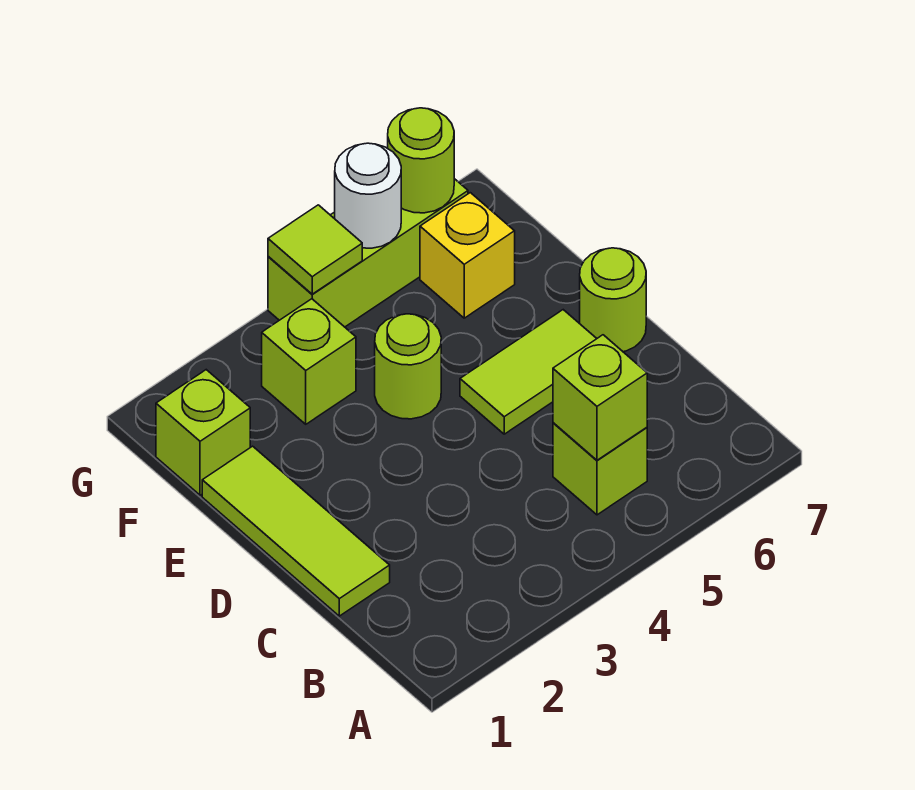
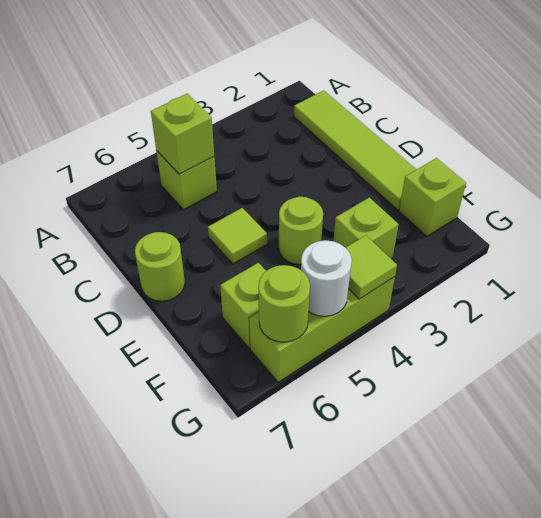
lime tile C1:E1 level 1 -> lime tile B1:E1 level 1
lime tile D5:D6 level 1 -> lime tile D5 level 1
yellow brick F6 level 1 -> lime brick F6 level 1

